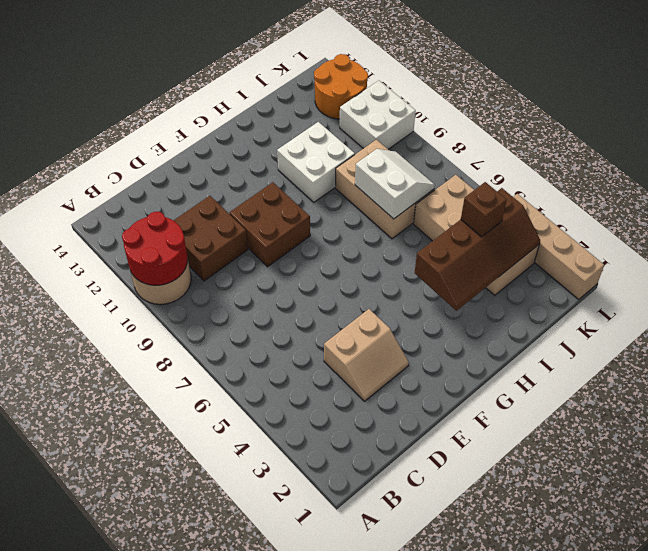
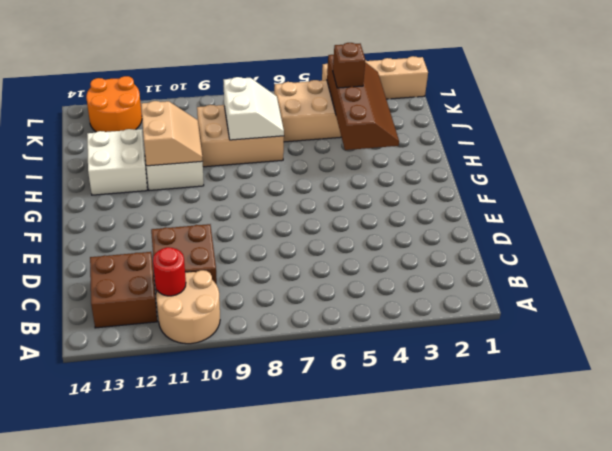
red round brick A10:B11 level 2 -> red round brick B11 level 2
tan slope D3:E4 level 1 top 4 -> tan slope H10:I11 level 2 top 11
brown brick E9:F10 level 1 -> brown brick B12:C13 level 1
white slope I7:J8 level 2 top I -> white slope I7:J8 level 2 top 8
white brick K10:L11 level 1 -> white brick H12:I13 level 1

